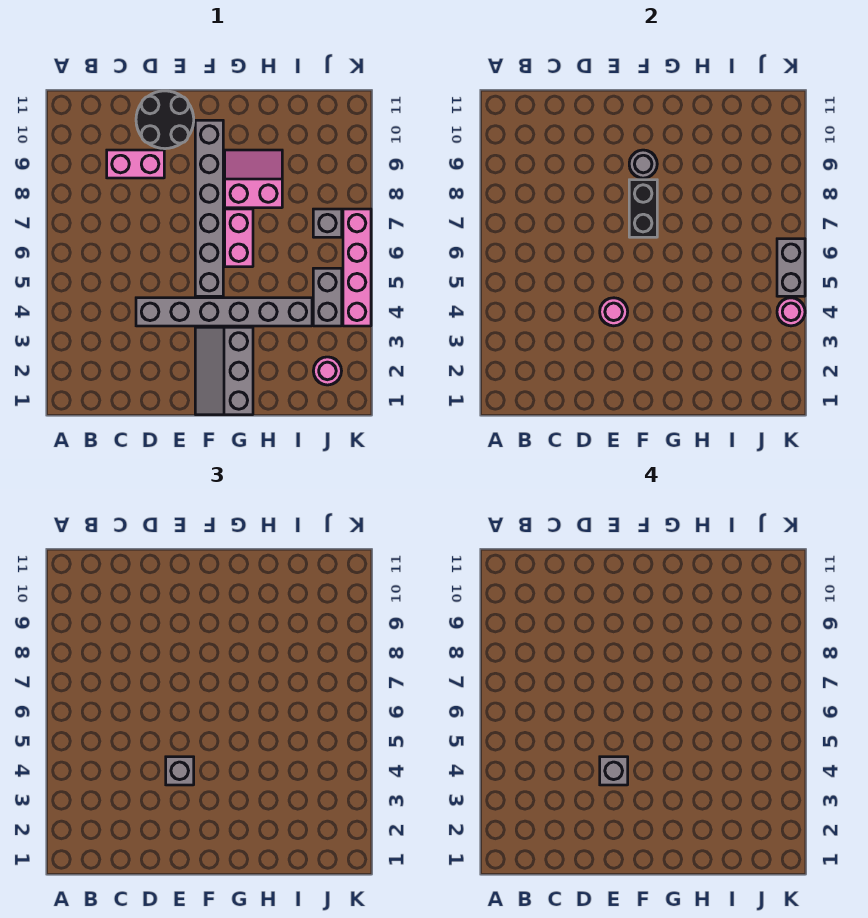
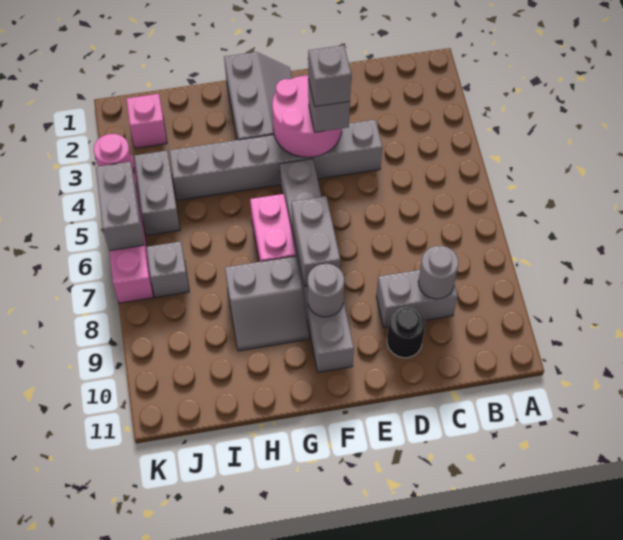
pink brick C9:D9 level 1 -> grey brick C9:D9 level 1
none -> grey round brick C9 level 2
black round brick D10:E11 level 1 -> black round brick D10 level 1
pink round brick E4 level 2 -> pink round brick E3:F4 level 2
black brick F7:F8 level 2 -> grey brick F7:F8 level 2
pink slope G8:H9 level 1 top 8 -> grey slope G8:H9 level 1 top 8
pink round brick J2 level 1 -> pink brick J2 level 1

